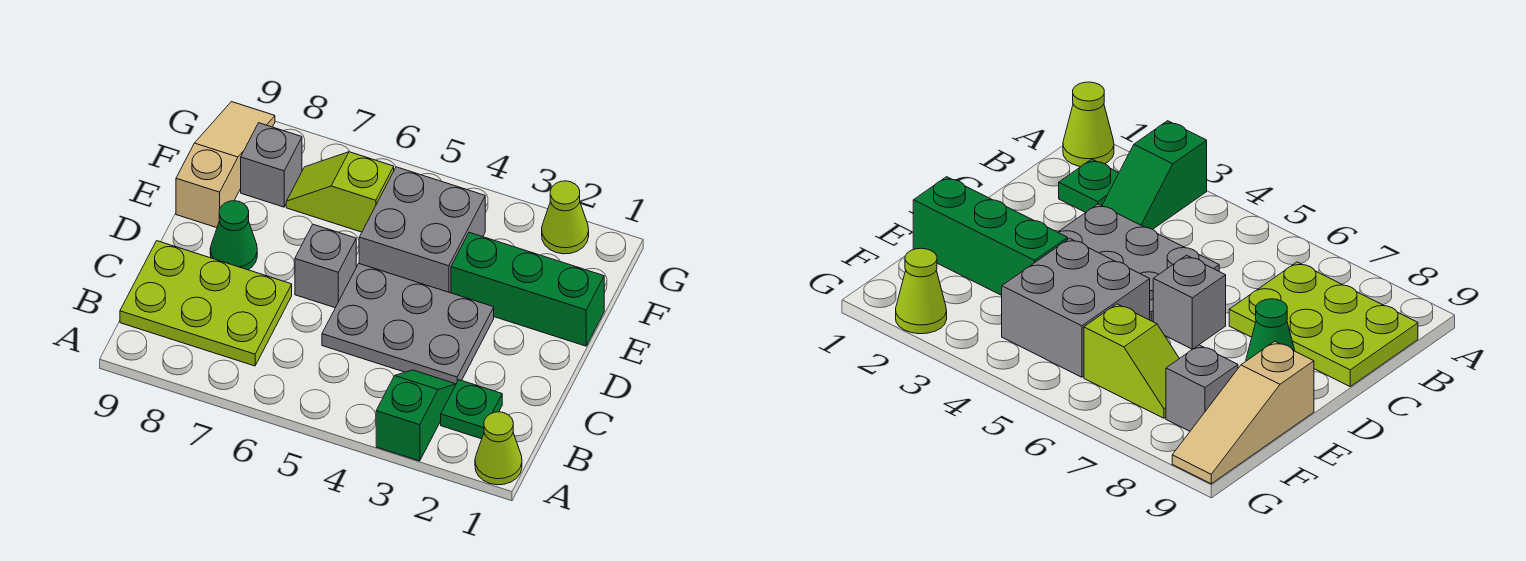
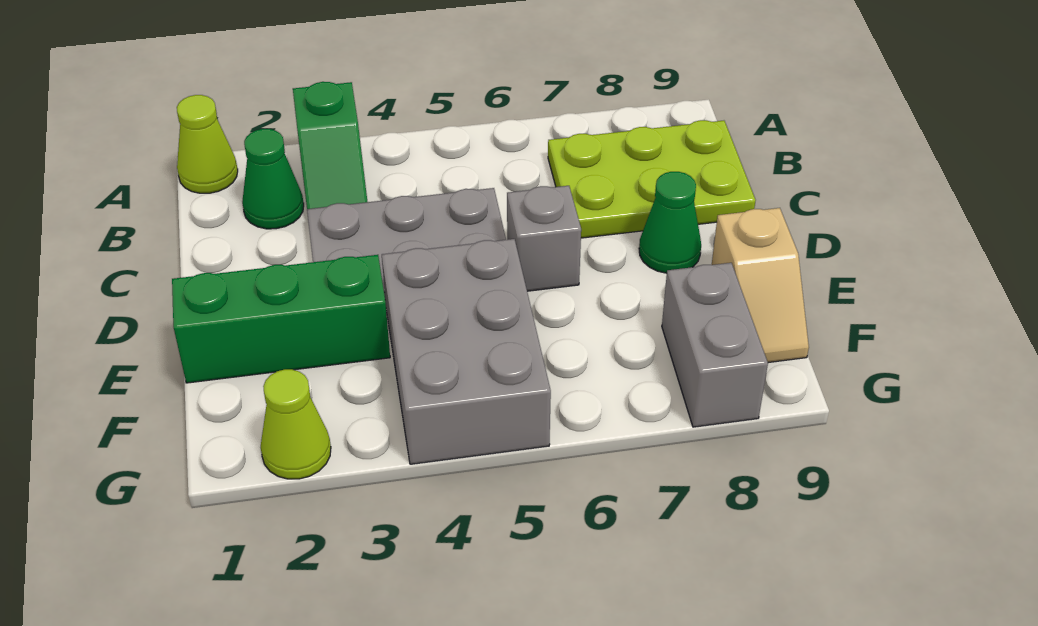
green plate B2 level 1 -> green cone B2 level 1
grey brick E4:F5 level 1 -> grey brick E4:G5 level 1
tan slope E9:G9 level 1 top E -> tan slope E9:F9 level 1 top E
lime slope F6:F7 level 1 top 6 -> none
grey brick F8 level 1 -> grey brick F8:G8 level 1

